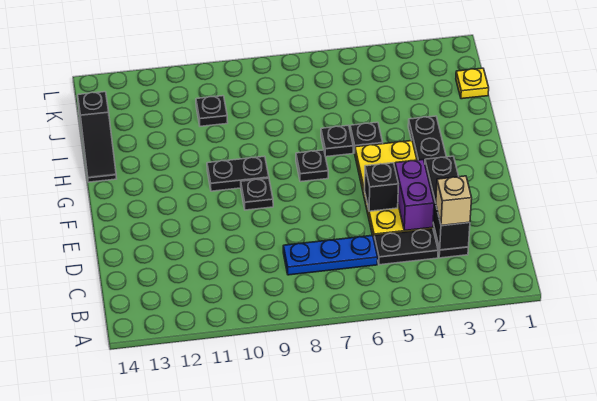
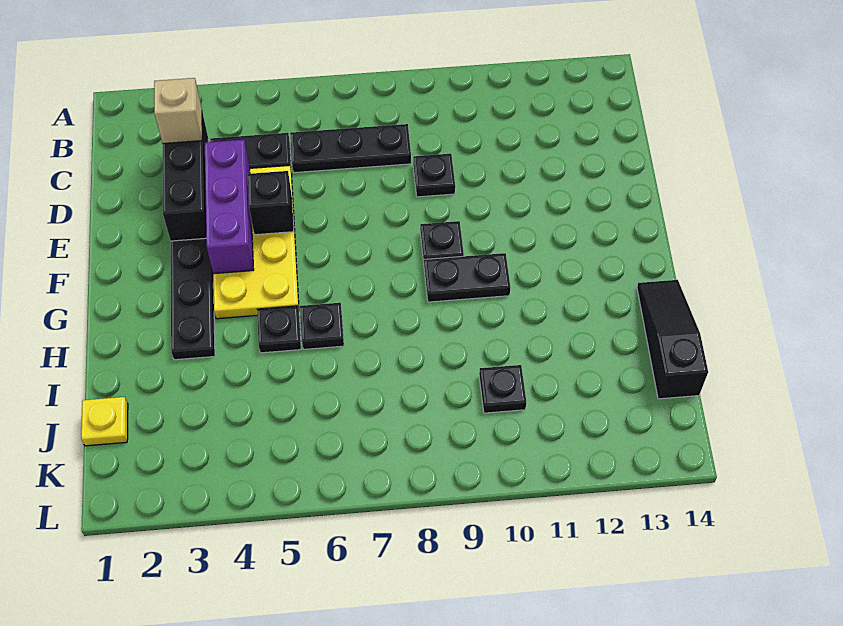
blue plate C6:C8 level 1 -> black plate C6:C8 level 1
purple brick D4:E4 level 2 -> purple brick D4:F4 level 2
black plate G7 level 1 -> black plate D9 level 1

